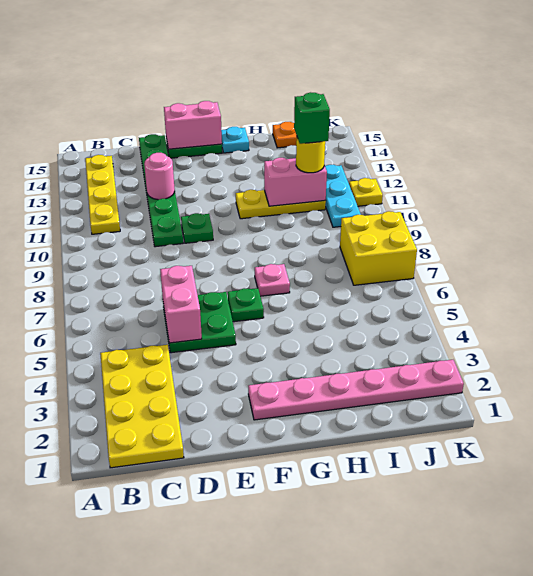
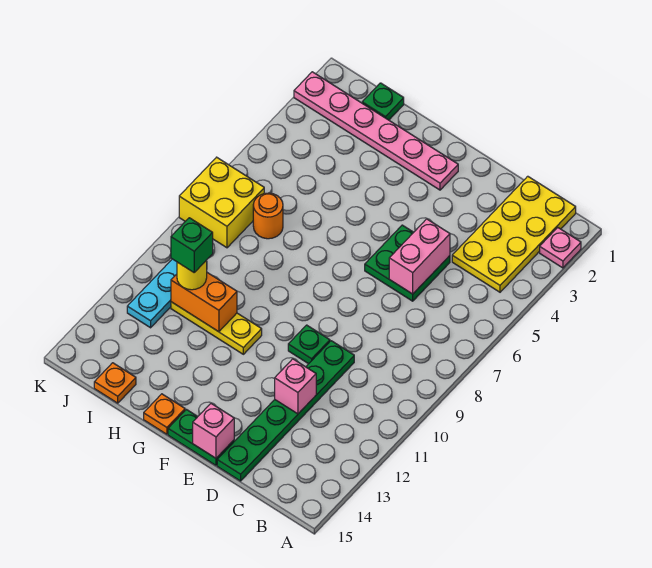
yellow plate B11:B14 level 1 -> none
pink round brick D12 level 2 -> pink brick D12 level 2
pink brick E15:F15 level 2 -> pink brick E15 level 2
green plate F6 level 1 -> green plate I1 level 1
pink plate G7 level 1 -> pink plate A2 level 1
cyan plate G15 level 1 -> orange plate G15 level 1
pink brick H11:I11 level 2 -> orange brick H11:I11 level 2
none -> orange round brick I7 level 1
yellow plate K11 level 1 -> none

